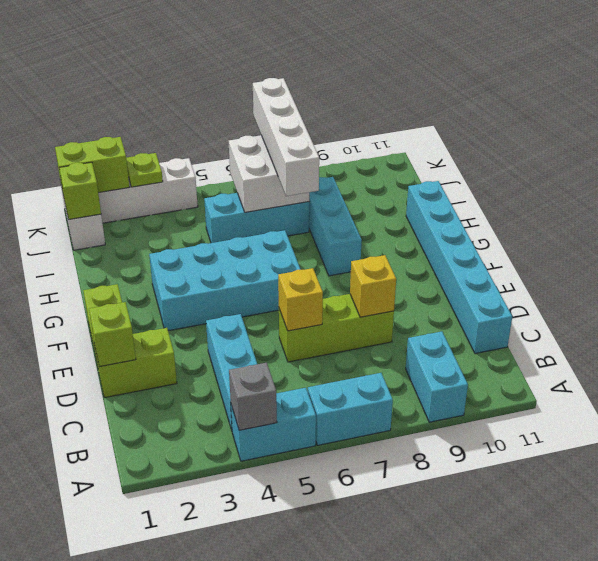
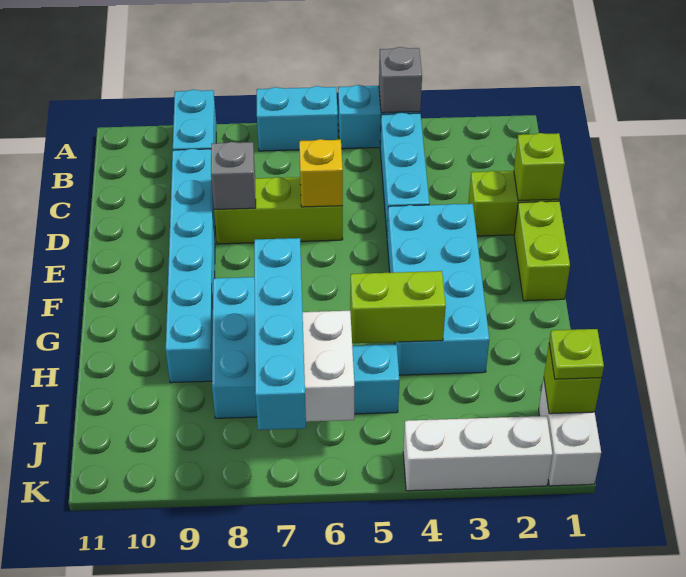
cyan brick C11:H11 level 1 -> cyan brick C9:H9 level 1
yellow brick D8 level 2 -> grey brick D8 level 2
cyan brick F3:G6 level 1 -> cyan brick E3:H4 level 1
white brick H7:K7 level 3 -> cyan brick H7:K7 level 3
lime brick K1:K2 level 2 -> lime brick H4:H5 level 2
lime plate K3 level 2 -> lime plate J1 level 3

